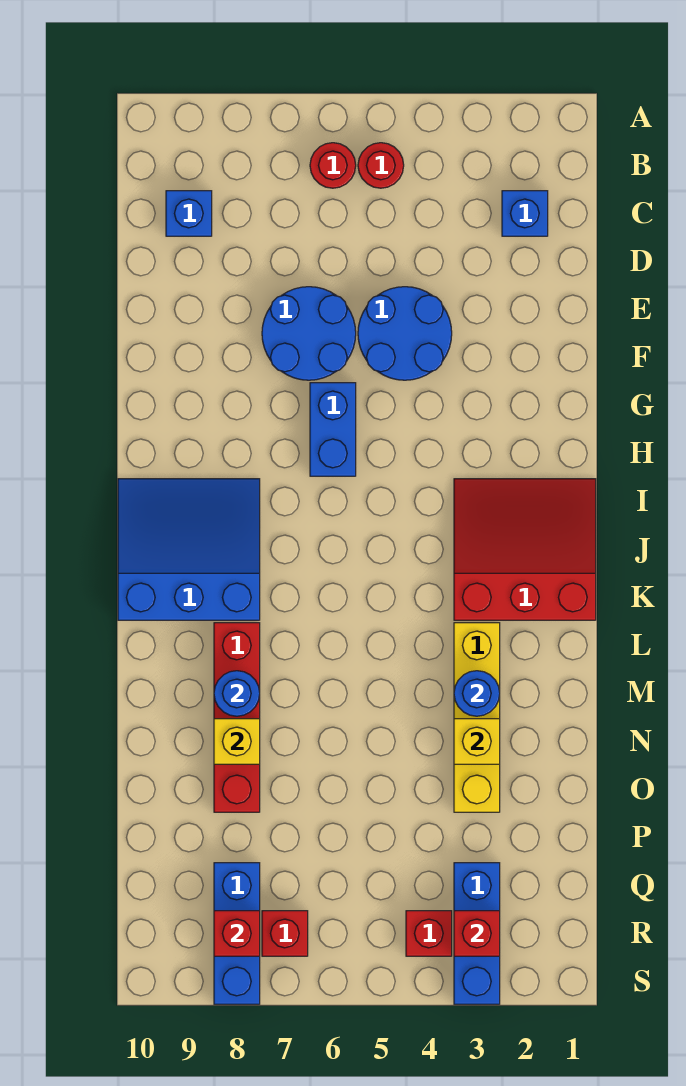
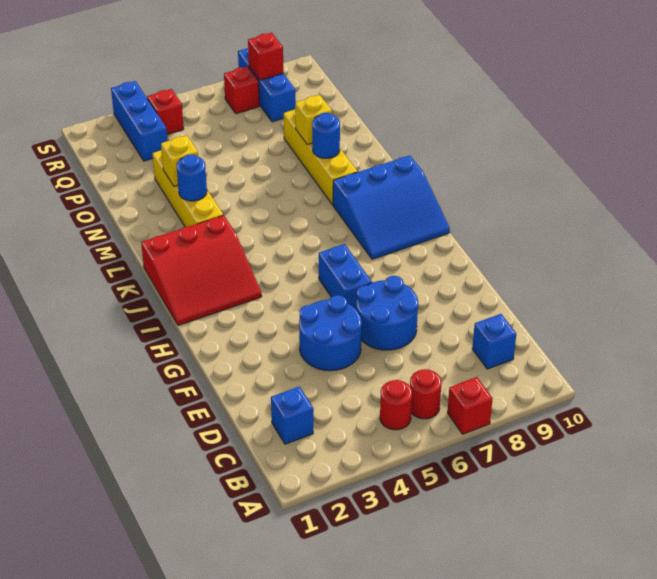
red brick L8:O8 level 1 -> yellow brick L8:O8 level 1
red brick R3 level 2 -> red brick A7 level 1

